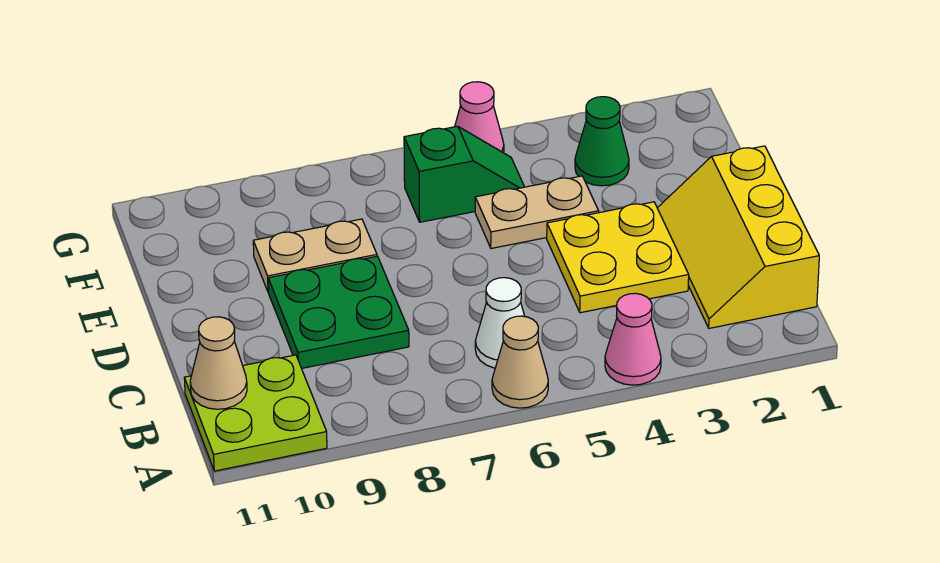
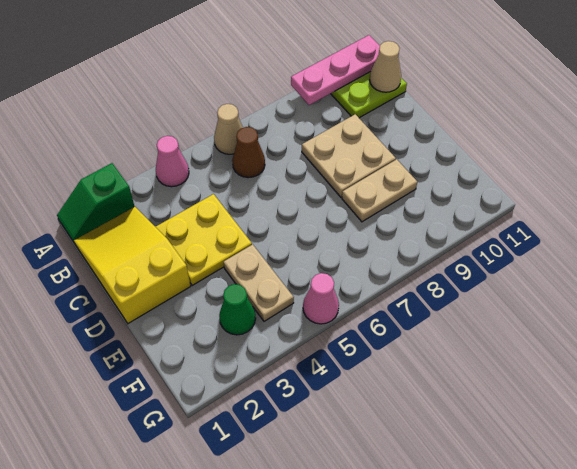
none -> pink plate A9:A11 level 2
yellow slope B1:D2 level 1 top 1 -> yellow slope B1:D2 level 1 top D
white cone B6 level 1 -> brown cone B6 level 1
green plate C8:D9 level 1 -> tan plate C8:D9 level 1
tan plate E4:E5 level 1 -> tan plate E4:F4 level 1
green slope F5:F6 level 1 top 6 -> green slope A1:A2 level 1 top 2

